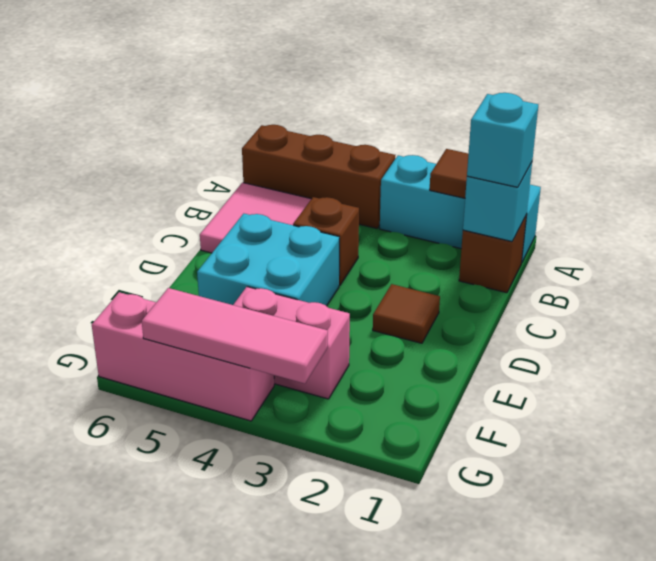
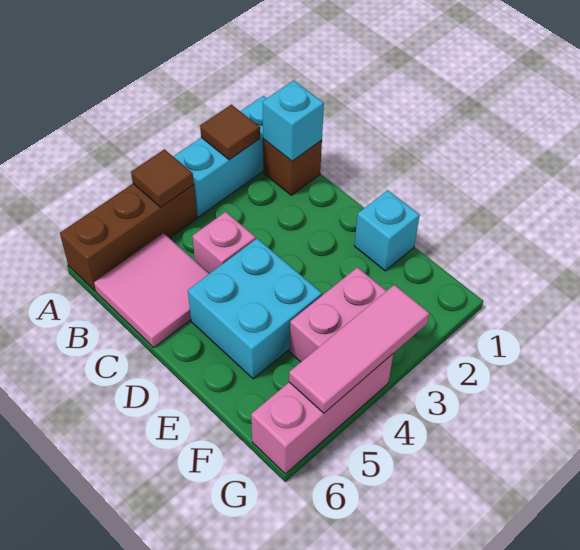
cyan brick B1 level 3 -> cyan brick E1 level 1
brown brick C4 level 1 -> pink brick C4 level 1
brown tile D2 level 1 -> brown tile A4 level 2

